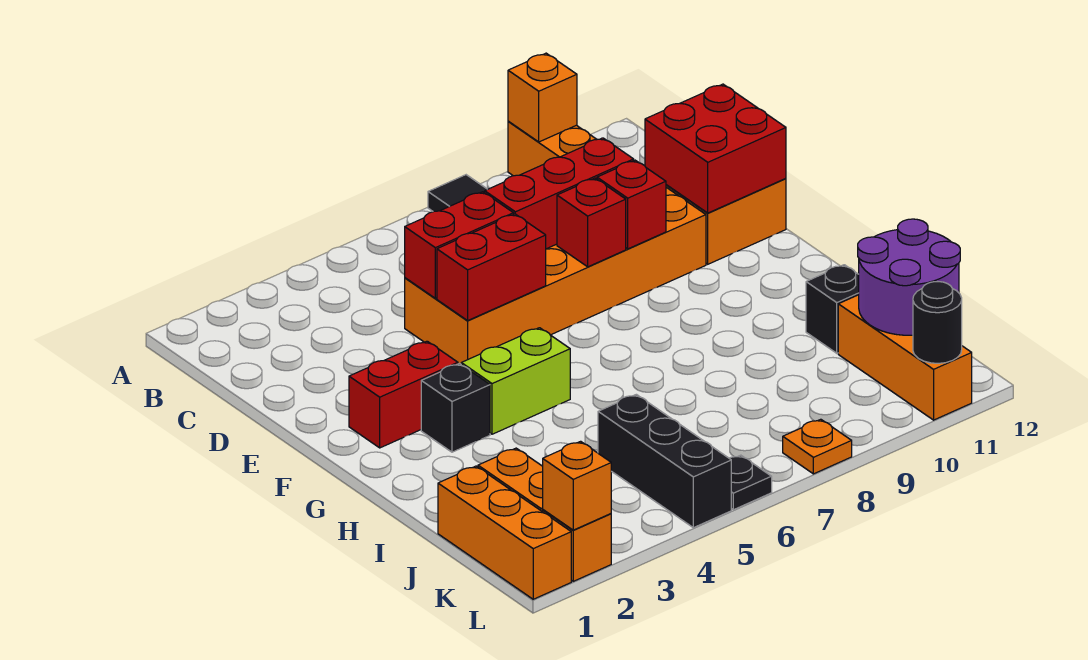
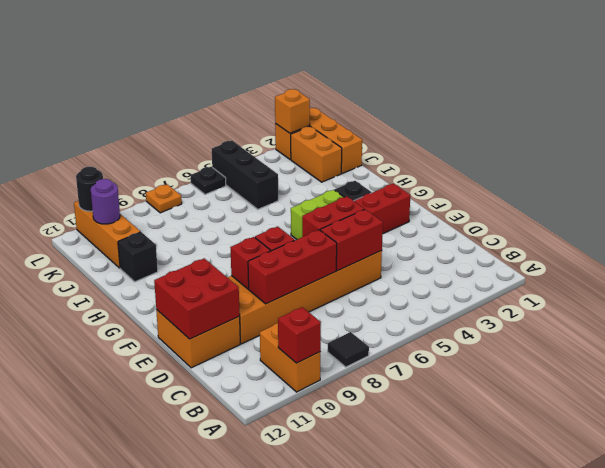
orange brick A10 level 2 -> red brick A10 level 2
purple round brick J11:K12 level 2 -> purple round brick K11 level 2

